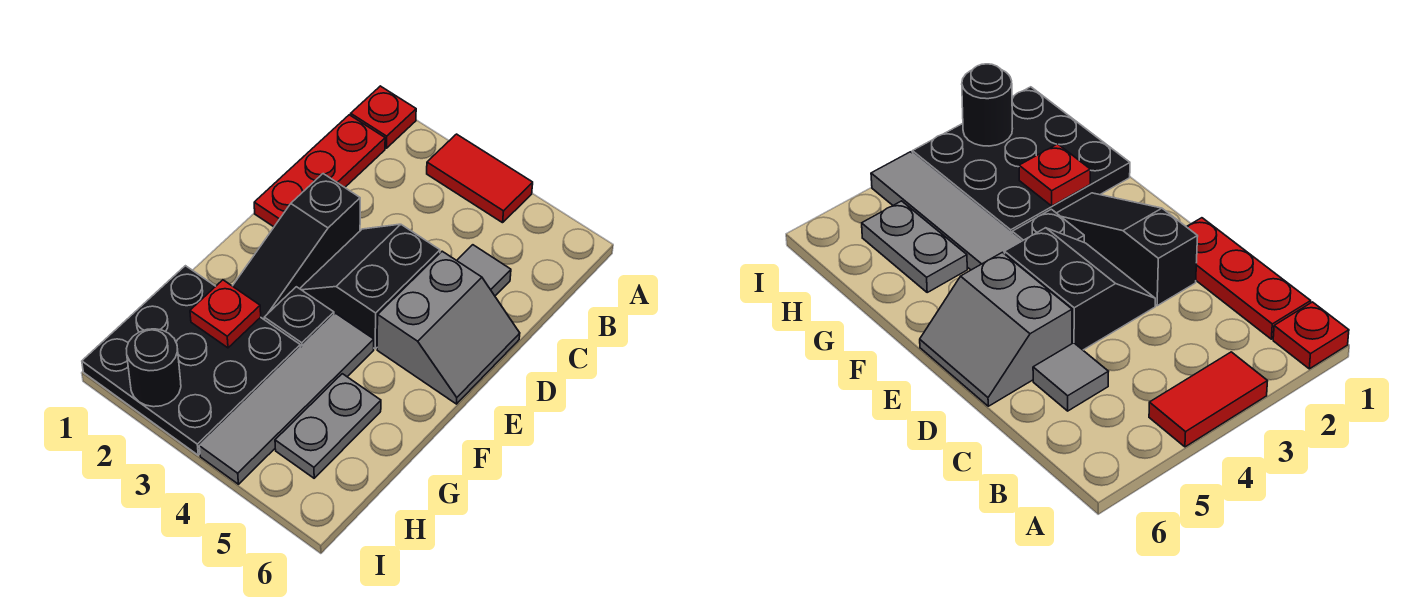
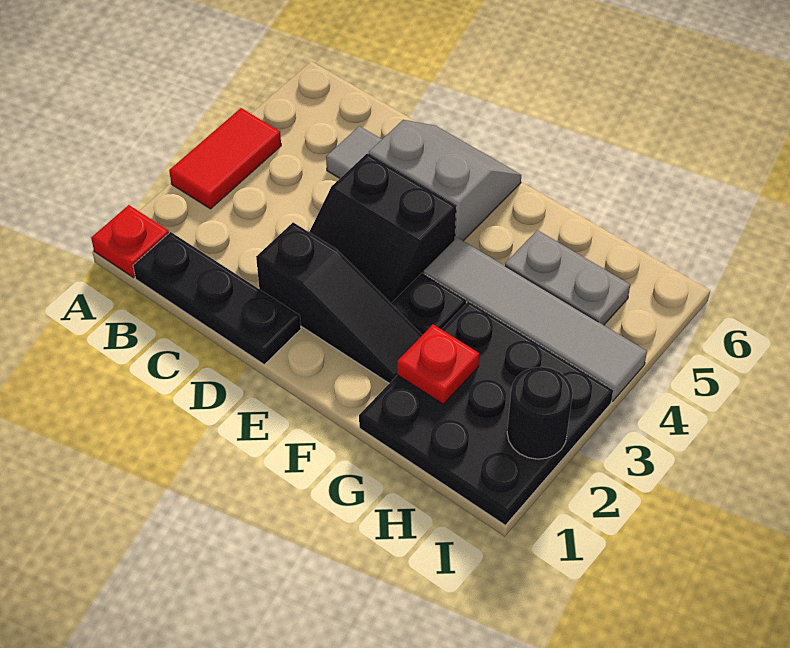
red plate B1:D1 level 1 -> black plate B1:D1 level 1

